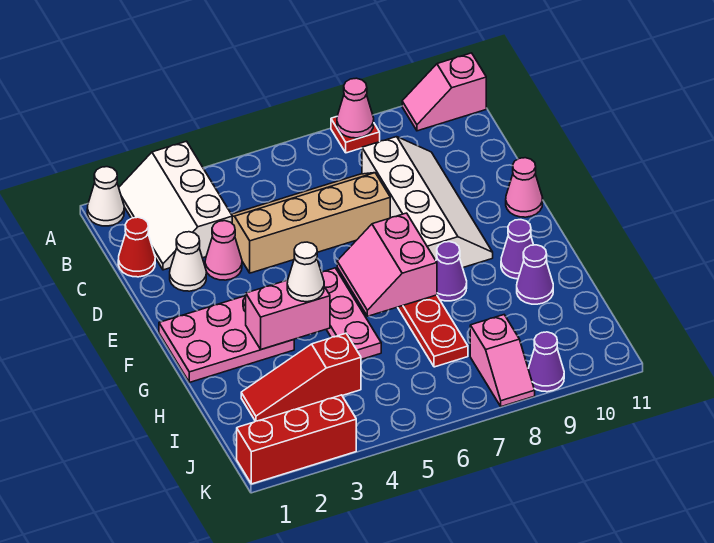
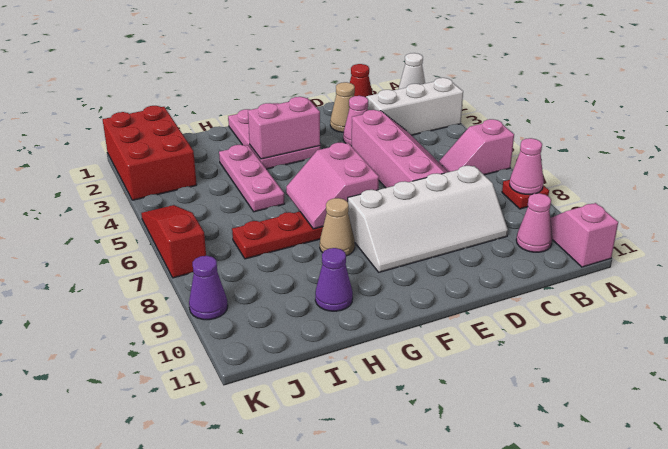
tan slope C4:D7 level 1 top D -> pink slope C4:D7 level 1 top D
white cone D2 level 1 -> tan cone D2 level 1
pink cone E11 level 1 -> pink cone B10 level 1
pink plate F5:H5 level 1 -> pink plate H3:H5 level 1
pink slope F6:G7 level 2 top 7 -> pink slope F6:G7 level 2 top F
pink brick G3:G4 level 2 -> pink brick F3:G3 level 2
white cone G4 level 3 -> none
purple cone G8 level 1 -> tan cone G8 level 1
purple cone G10 level 1 -> none
red slope I2:I4 level 1 top 4 -> red slope K5:K7 level 1 top 7
pink slope J8:K8 level 1 top J -> pink slope A6:B6 level 1 top A
red brick K1:K3 level 1 -> red brick J1:K3 level 1

